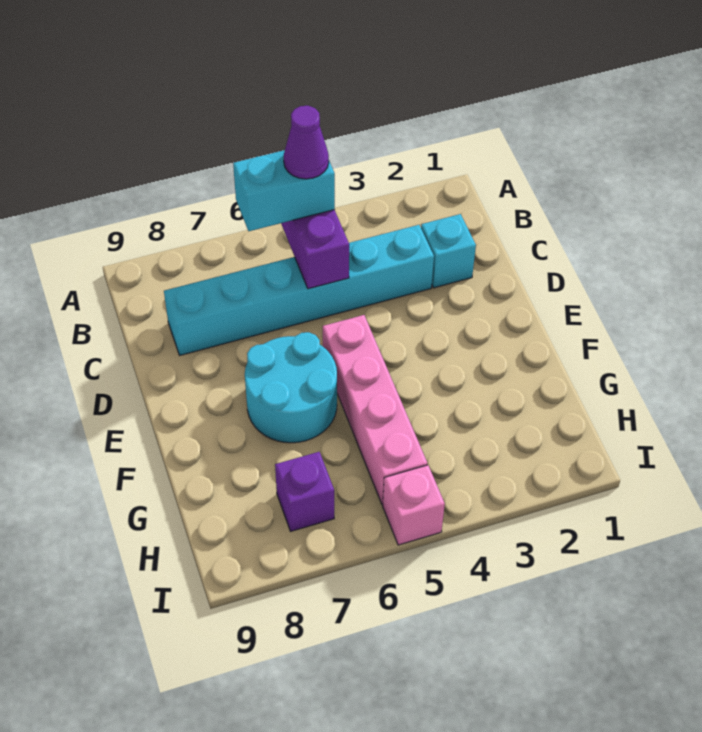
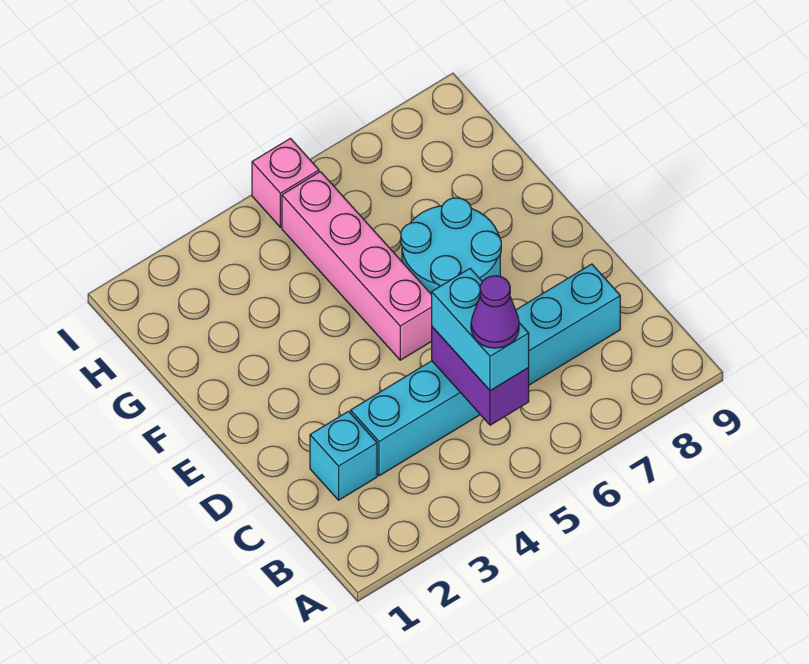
cyan brick B5:B6 level 3 -> cyan brick B5:C5 level 3
purple brick H7 level 1 -> none

